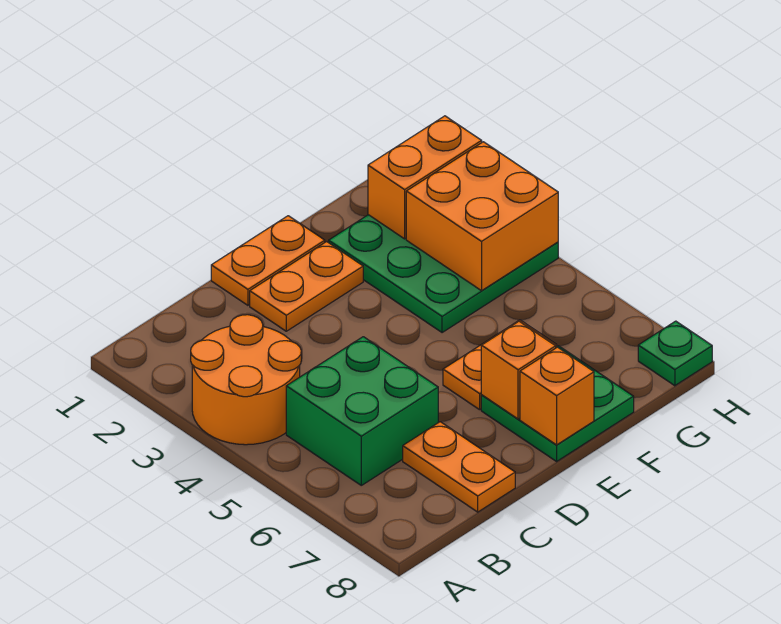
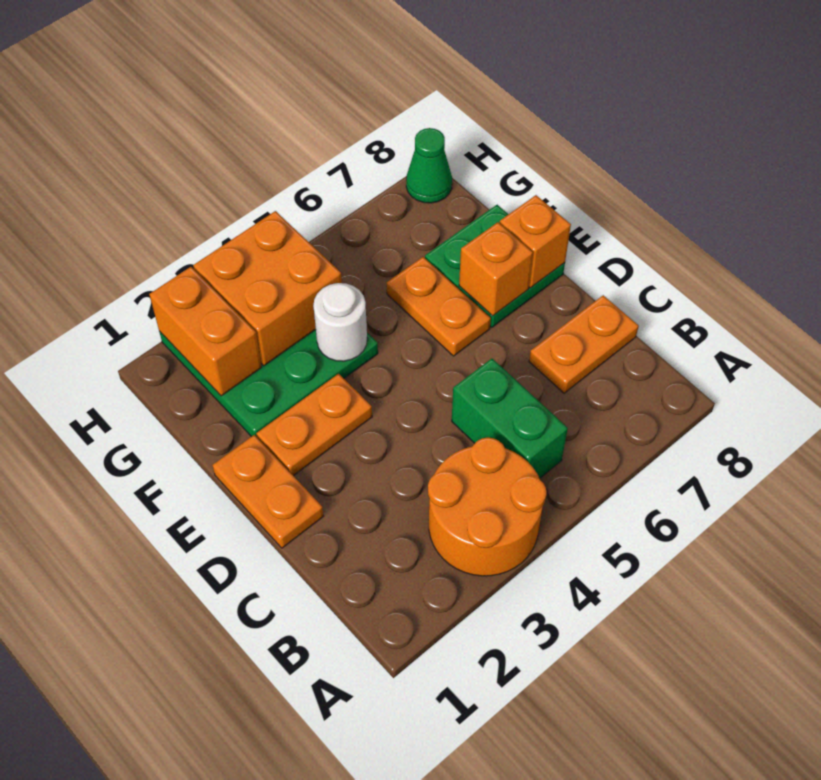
green brick B5:C6 level 1 -> green brick B5:C5 level 1
orange plate D2:E2 level 1 -> orange plate E2:E3 level 1
none -> white round brick F4 level 2
green plate H8 level 1 -> green cone H8 level 1

